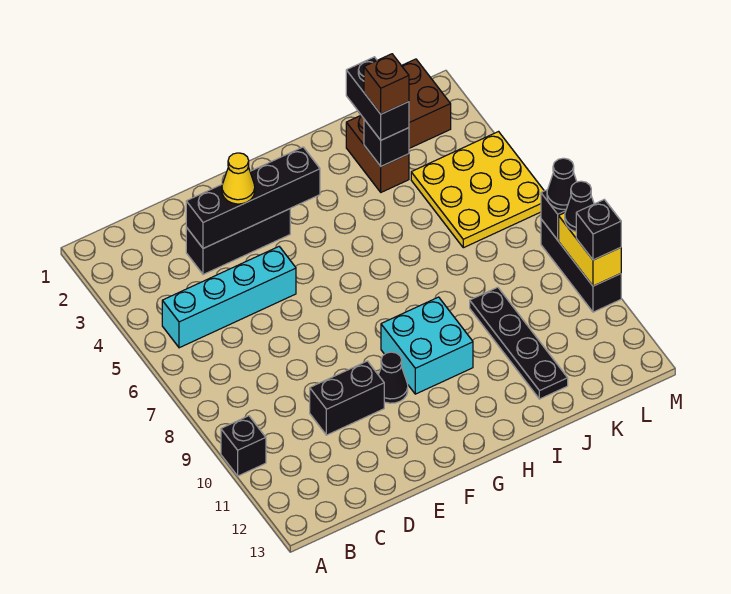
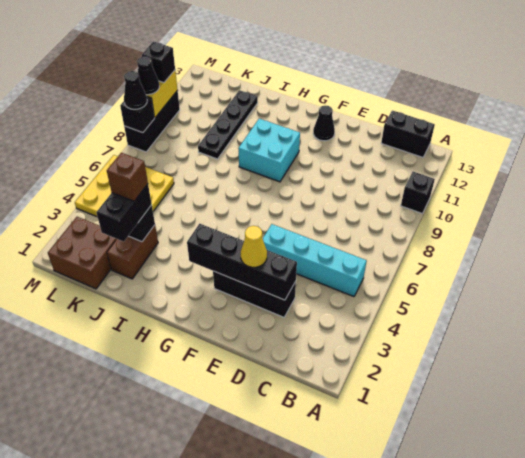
black brick D10:E10 level 1 -> black brick B13:C13 level 1
black cone F10 level 1 -> black cone F12 level 1

